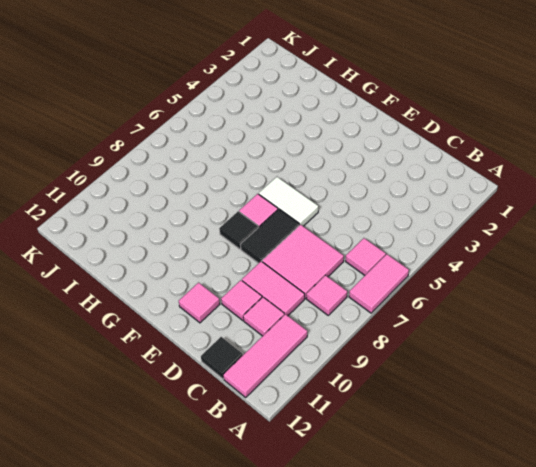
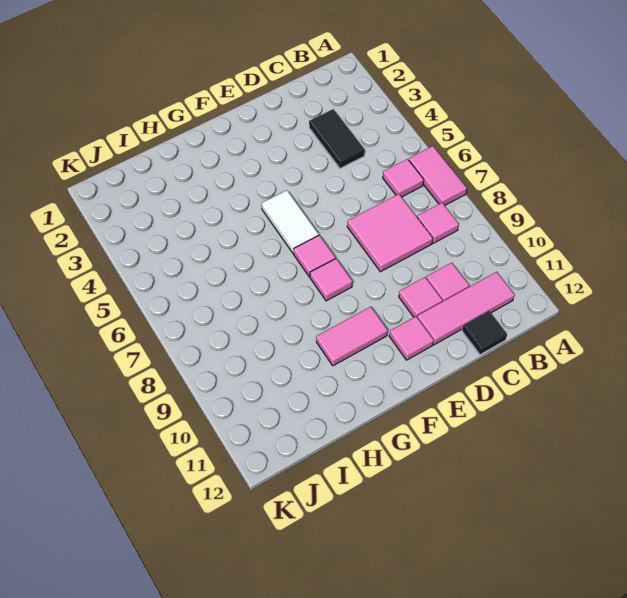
pink tile B10:B12 level 1 -> pink tile B11:D11 level 1
pink tile C9:D9 level 1 -> pink tile F10:G10 level 1
white tile E6:F6 level 1 -> white tile F5:F6 level 1
black tile E7:E8 level 1 -> black tile C3:C4 level 1
black tile F8 level 1 -> pink tile F8 level 1

